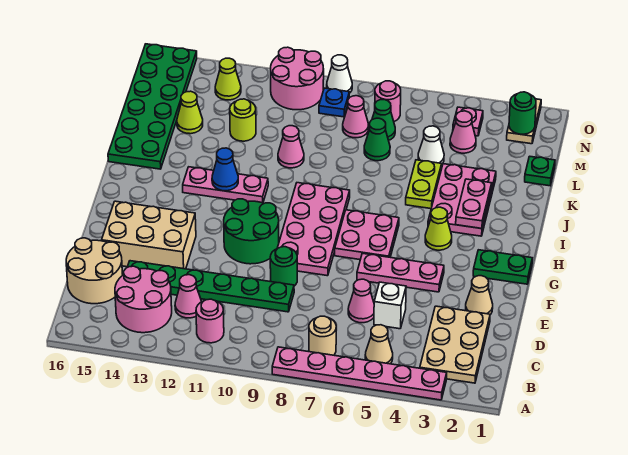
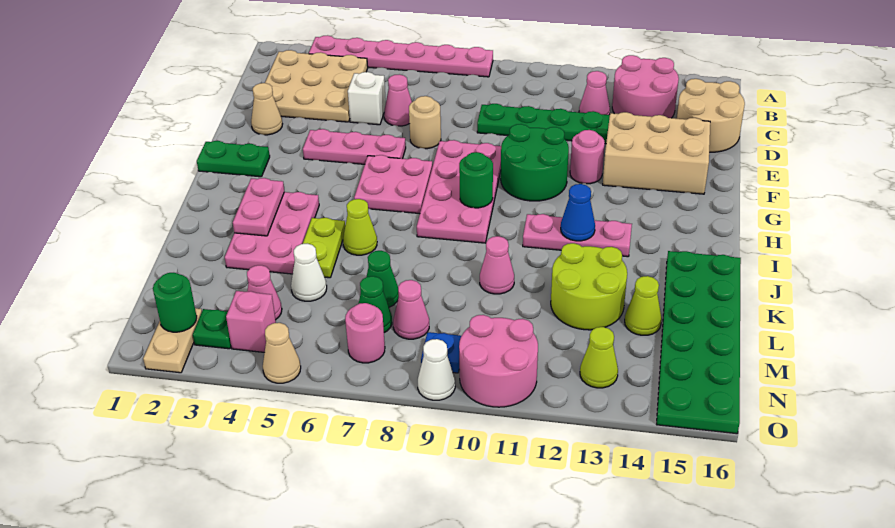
tan plate B2:D3 level 1 -> tan plate B2:D4 level 1
tan cone B5 level 1 -> tan cone O5 level 1
tan round brick B7 level 1 -> tan round brick E7 level 1
pink round brick B11 level 1 -> pink round brick F12 level 1
green round brick E9 level 1 -> green round brick H9 level 2
lime cone H4 level 1 -> lime cone J6 level 1
green plate L1 level 1 -> green plate N3 level 1
lime round brick L12 level 1 -> lime round brick K12:L13 level 1
pink plate N4 level 1 -> pink brick N4 level 1

